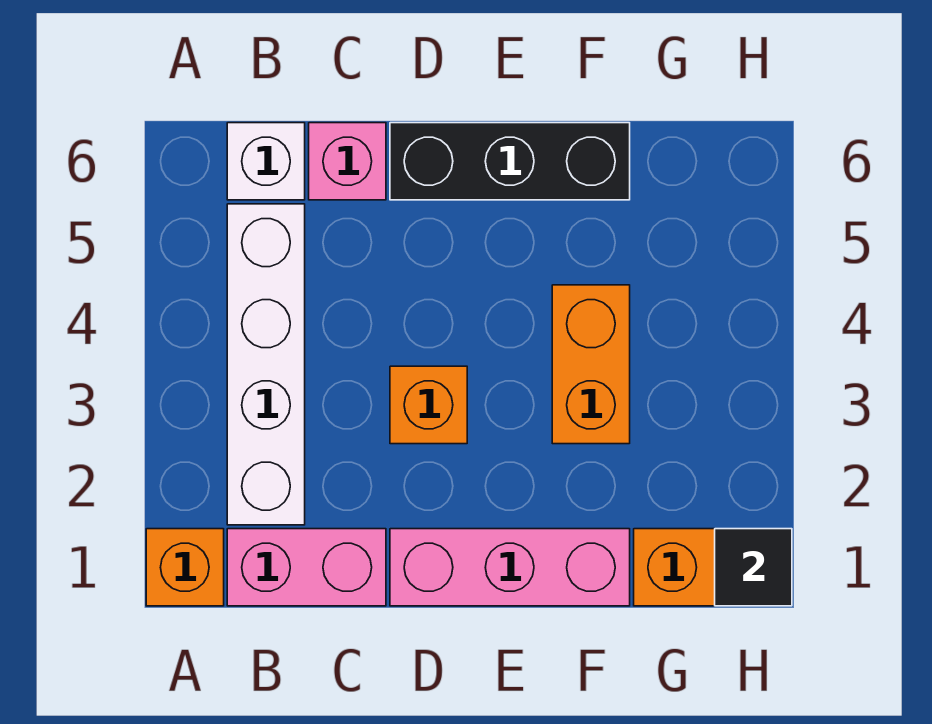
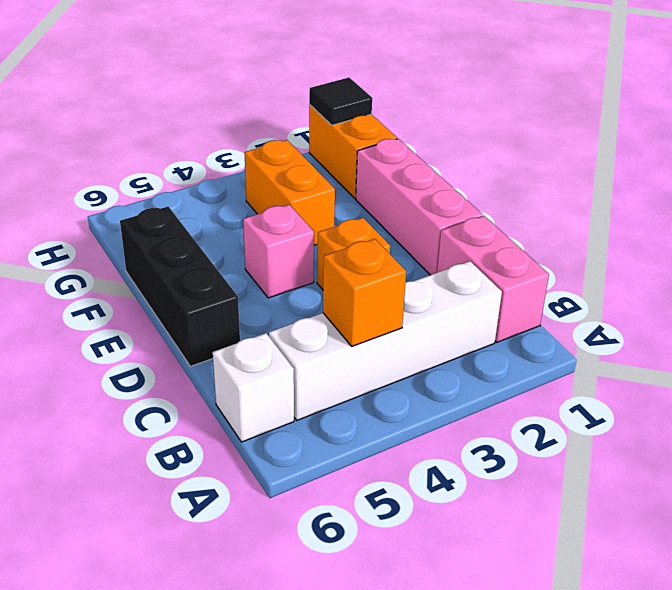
orange brick A1 level 1 -> orange brick B4 level 2
pink brick C6 level 1 -> pink brick E4 level 1
orange brick F3:F4 level 1 -> orange brick F3:G3 level 1

